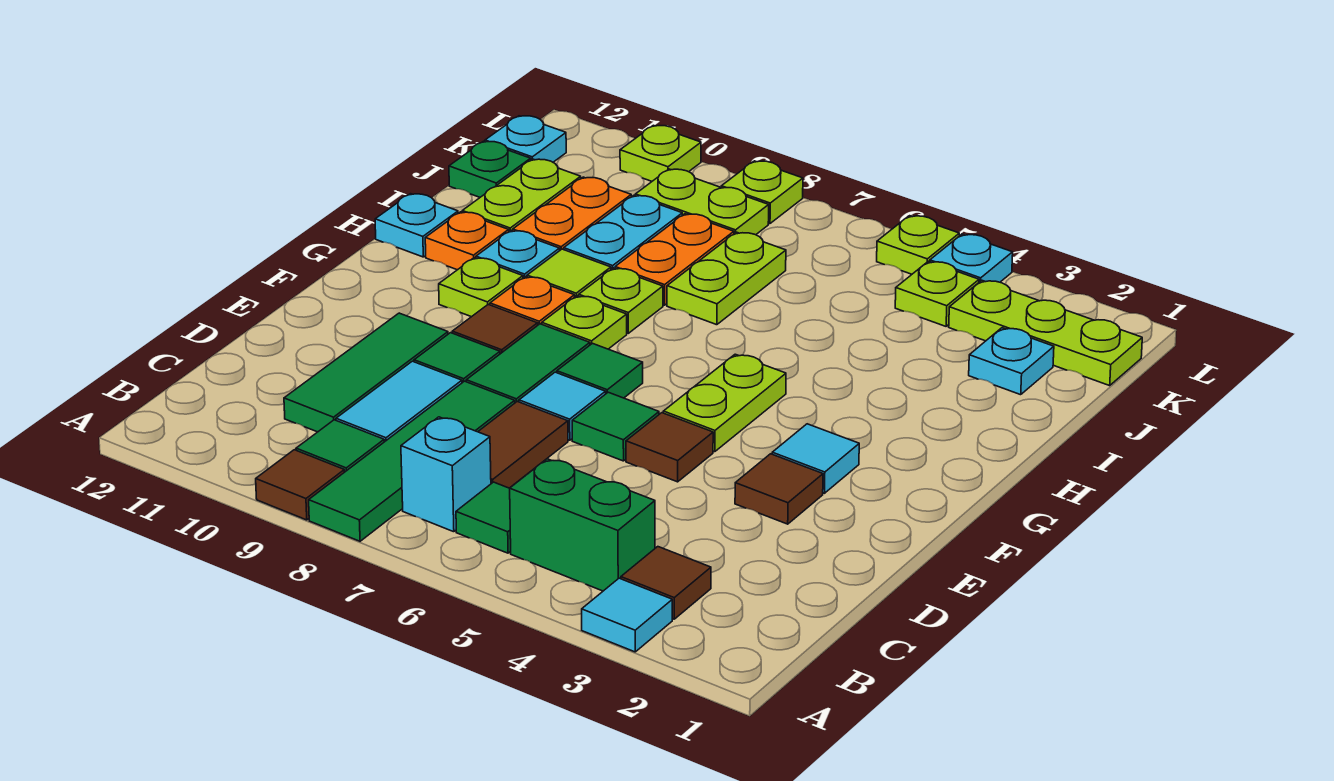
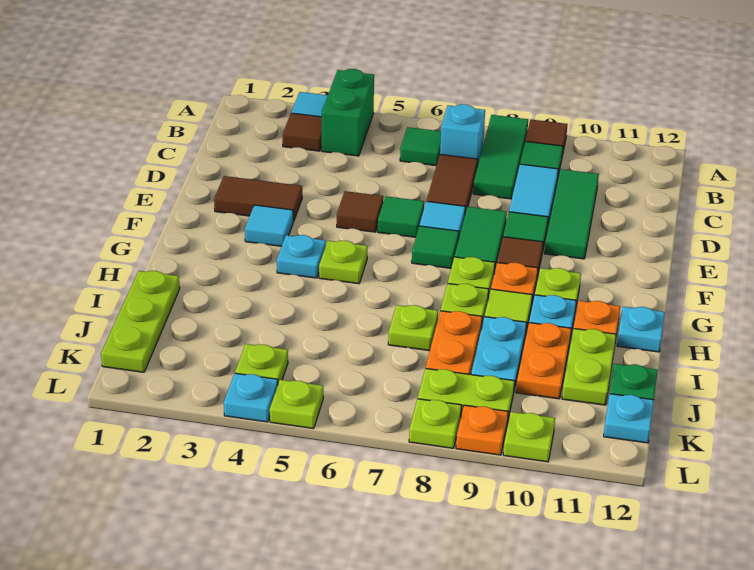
green tile A8:D8 level 1 -> green tile A8:C8 level 1
green brick B4:B5 level 1 -> green brick A4:B4 level 1
brown tile E3 level 1 -> brown tile E2:E3 level 1
lime plate F5:G5 level 1 -> lime plate G5 level 1
lime plate I7:J7 level 1 -> lime plate I7 level 1
cyan plate J2 level 1 -> cyan plate G4 level 1
lime plate K1:K3 level 1 -> lime plate I1:K1 level 1
none -> orange plate L9 level 1

